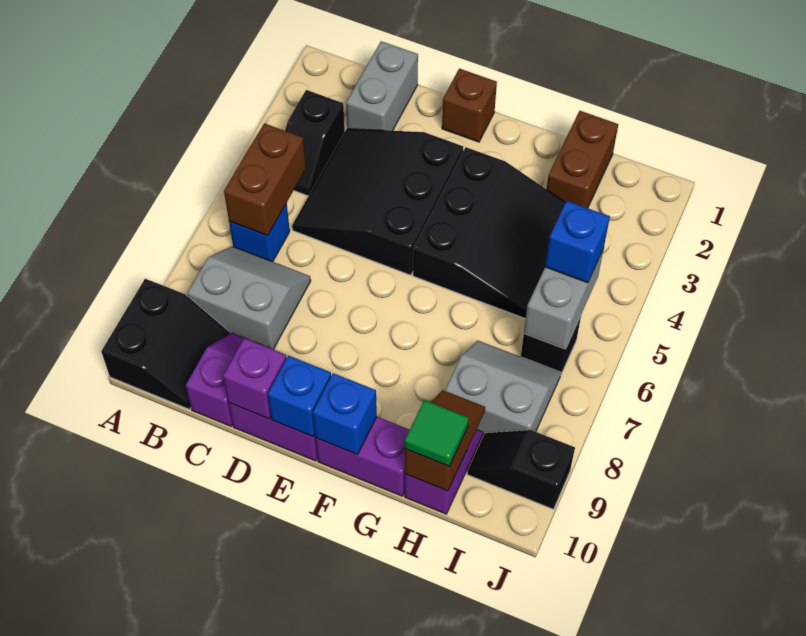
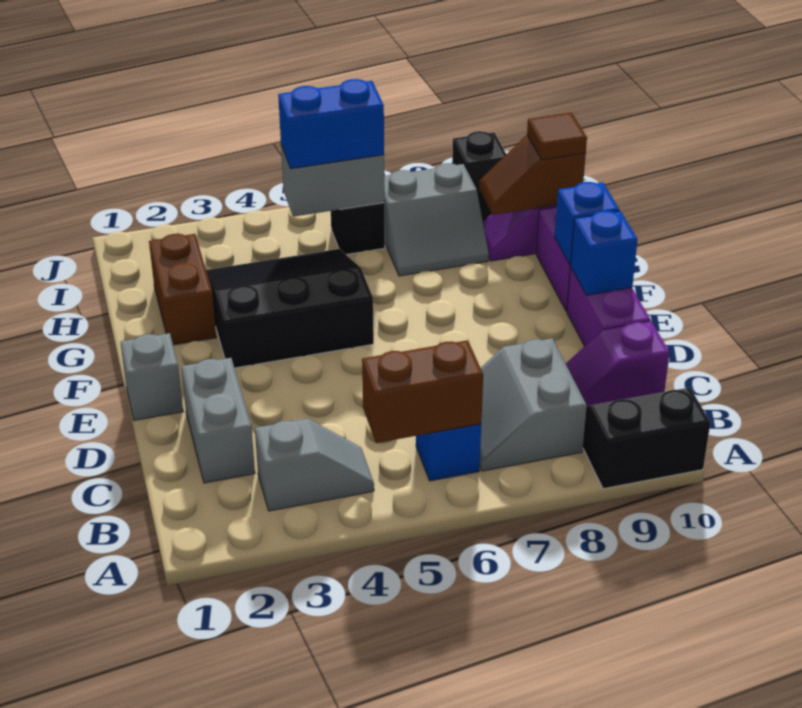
black slope B3:B4 level 1 top 3 -> grey slope B3:B4 level 1 top 3
grey brick C1:C2 level 1 -> grey brick C2:D2 level 1
black slope C3:E5 level 1 top E -> none
purple brick D10 level 2 -> none
brown brick E1 level 1 -> grey brick E1 level 1
brown brick H1:H2 level 1 -> brown brick G2:H2 level 1
grey slope H7:I8 level 1 top 8 -> grey slope H7:I8 level 1 top I
green tile H10 level 3 -> brown tile H10 level 3
blue brick I5 level 3 -> blue brick I5:I6 level 3

